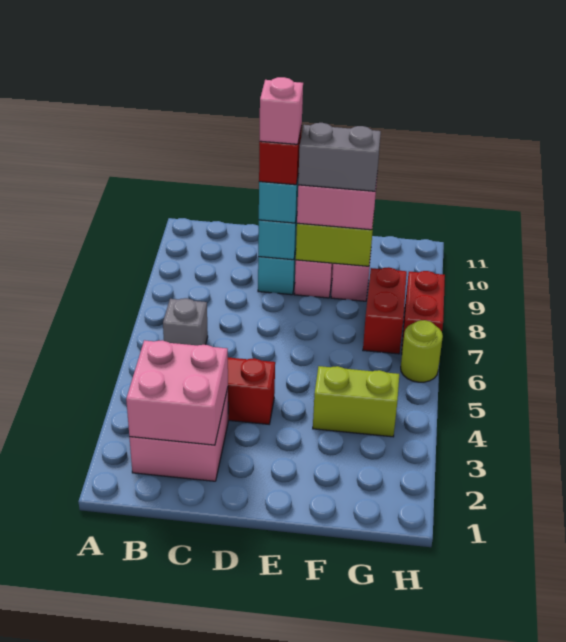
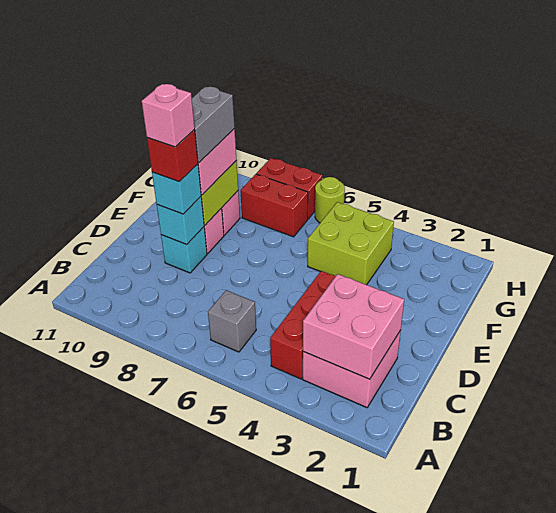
lime brick F4:G4 level 1 -> lime brick F4:G5 level 1

